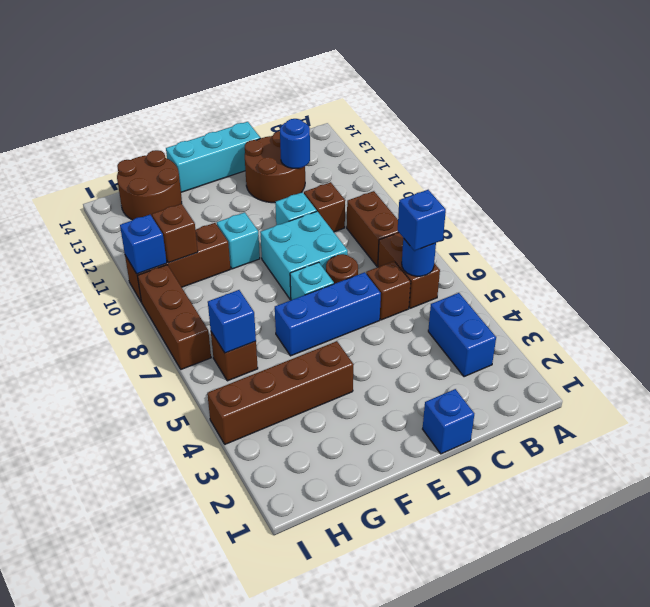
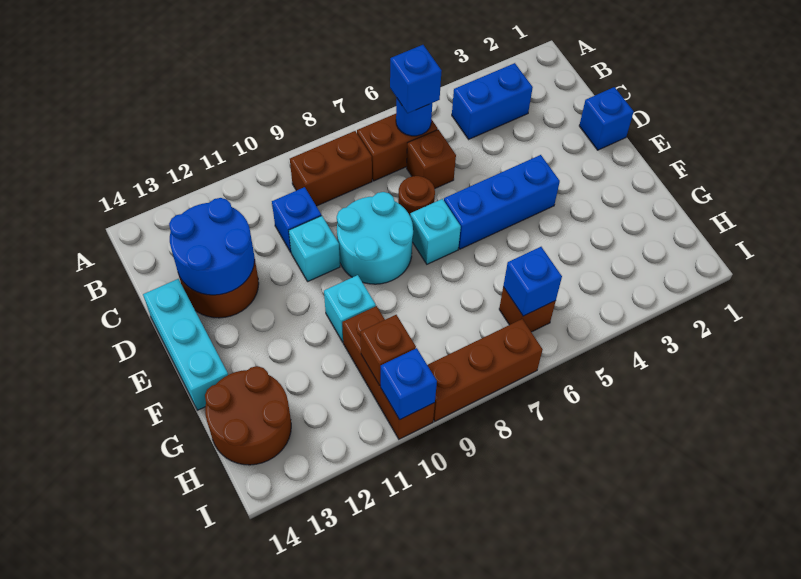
brown brick C10 level 1 -> blue brick C10 level 1
blue round brick C12 level 2 -> blue round brick C12:D13 level 2
blue brick D6:F6 level 1 -> blue brick E4:E6 level 1
cyan brick D8:E9 level 1 -> cyan round brick D8:E9 level 1
brown brick F4:I4 level 1 -> none

